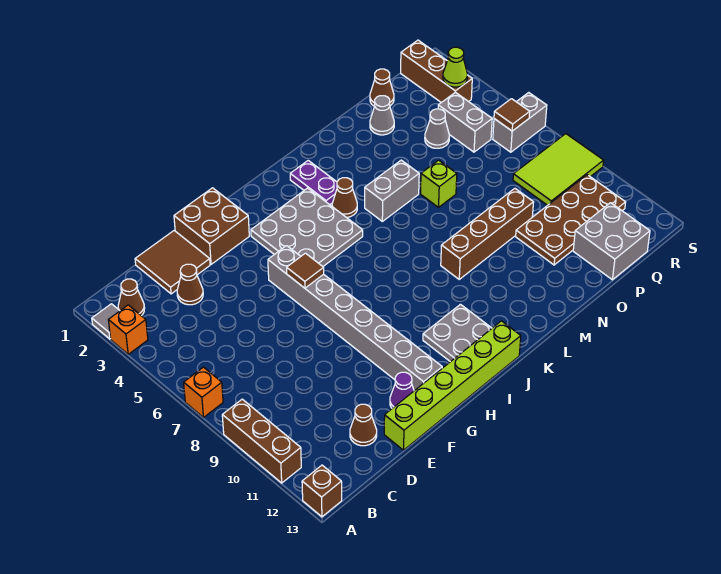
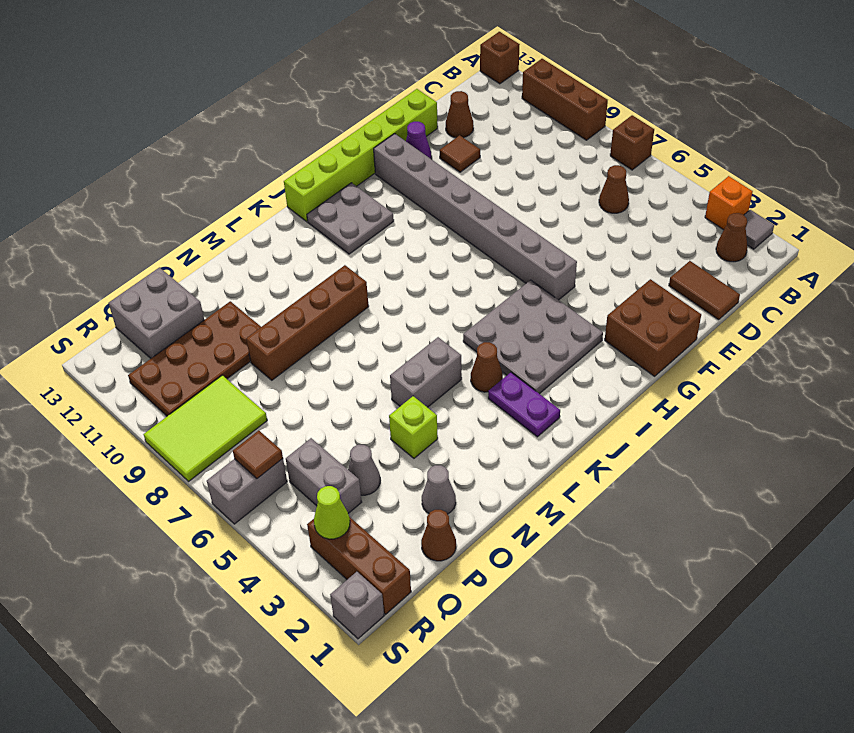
orange brick A7 level 1 -> brown brick A7 level 1
brown tile D1:E2 level 1 -> brown tile D1:D2 level 1
brown cone D3 level 1 -> brown cone C6 level 1
brown tile G6 level 2 -> brown tile E11 level 1
lime brick N6 level 1 -> lime brick N4 level 1
none -> grey brick S1 level 1

